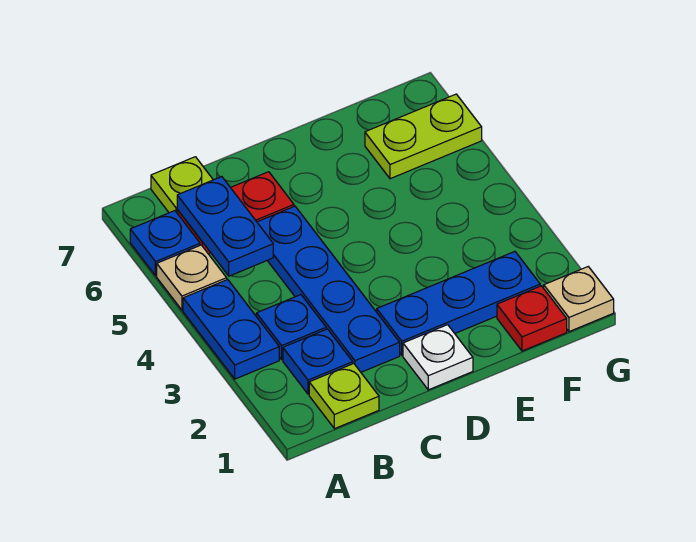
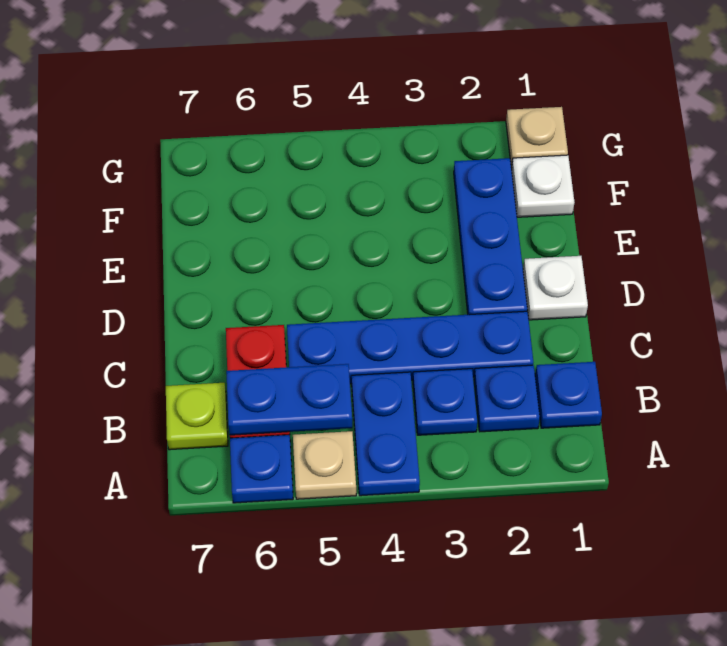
blue plate A3:A4 level 1 -> blue plate A4:B4 level 1
lime plate B1 level 1 -> blue plate B1 level 1
red plate F1 level 1 -> white plate F1 level 1
lime plate F6:G6 level 1 -> none

